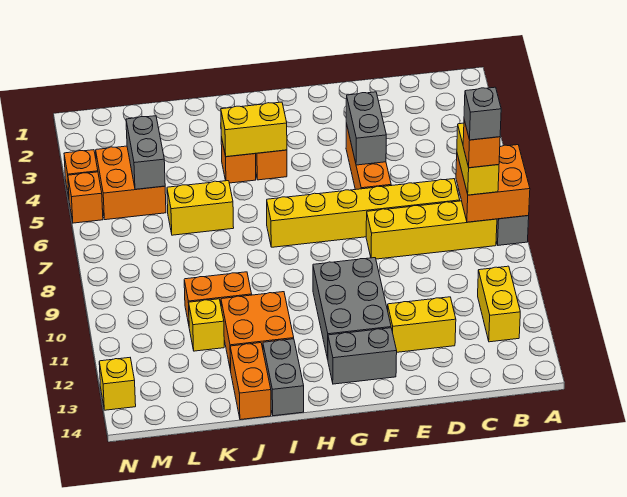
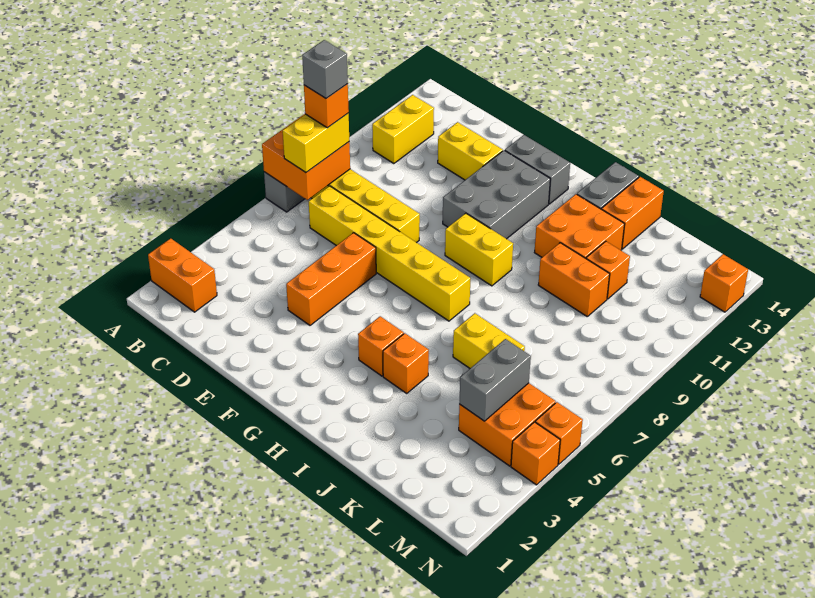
none -> orange brick A2:B2 level 1
grey brick E4:E5 level 2 -> none
yellow brick H4:I4 level 2 -> yellow brick G9:H9 level 1
yellow brick K11 level 1 -> orange brick K11 level 1
yellow brick N13 level 1 -> orange brick N13 level 1

